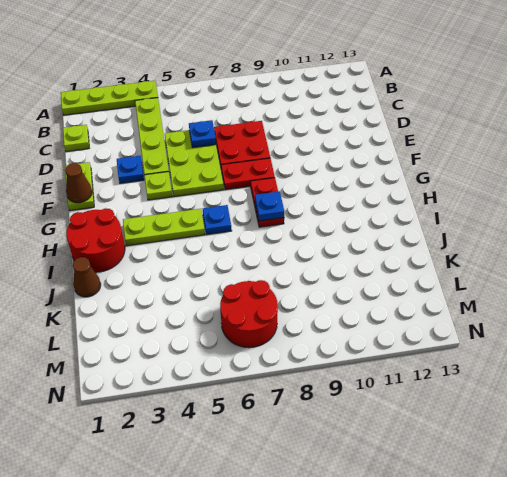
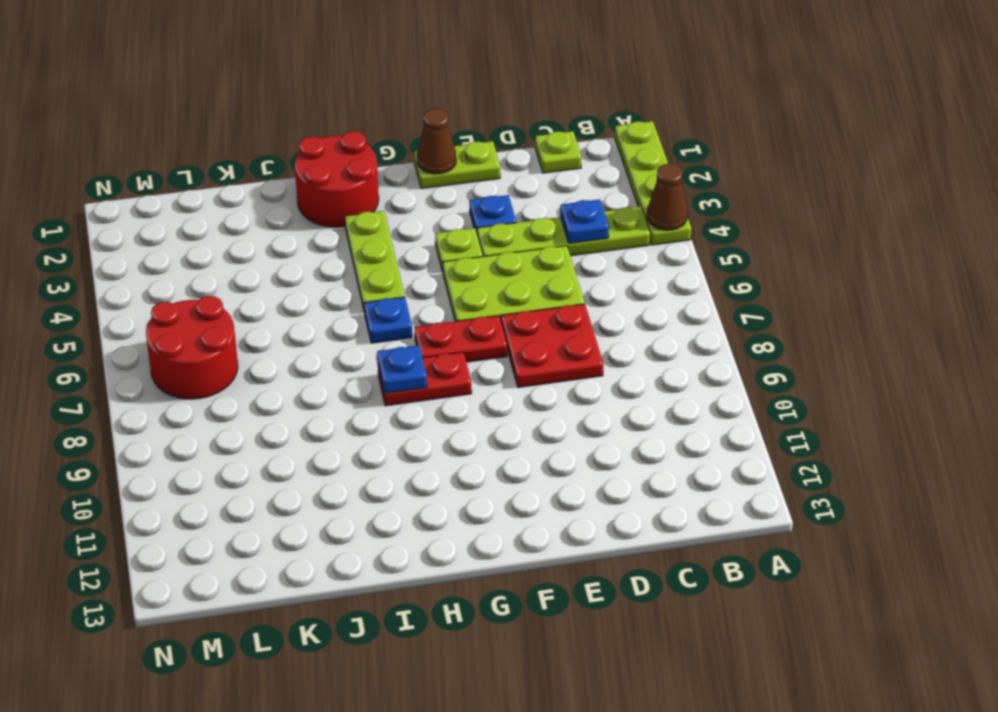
blue plate D6 level 2 -> blue plate C4 level 2
red plate F7:F8 level 1 -> red plate F7:G7 level 1
brown cone J1 level 1 -> brown cone A4 level 2

